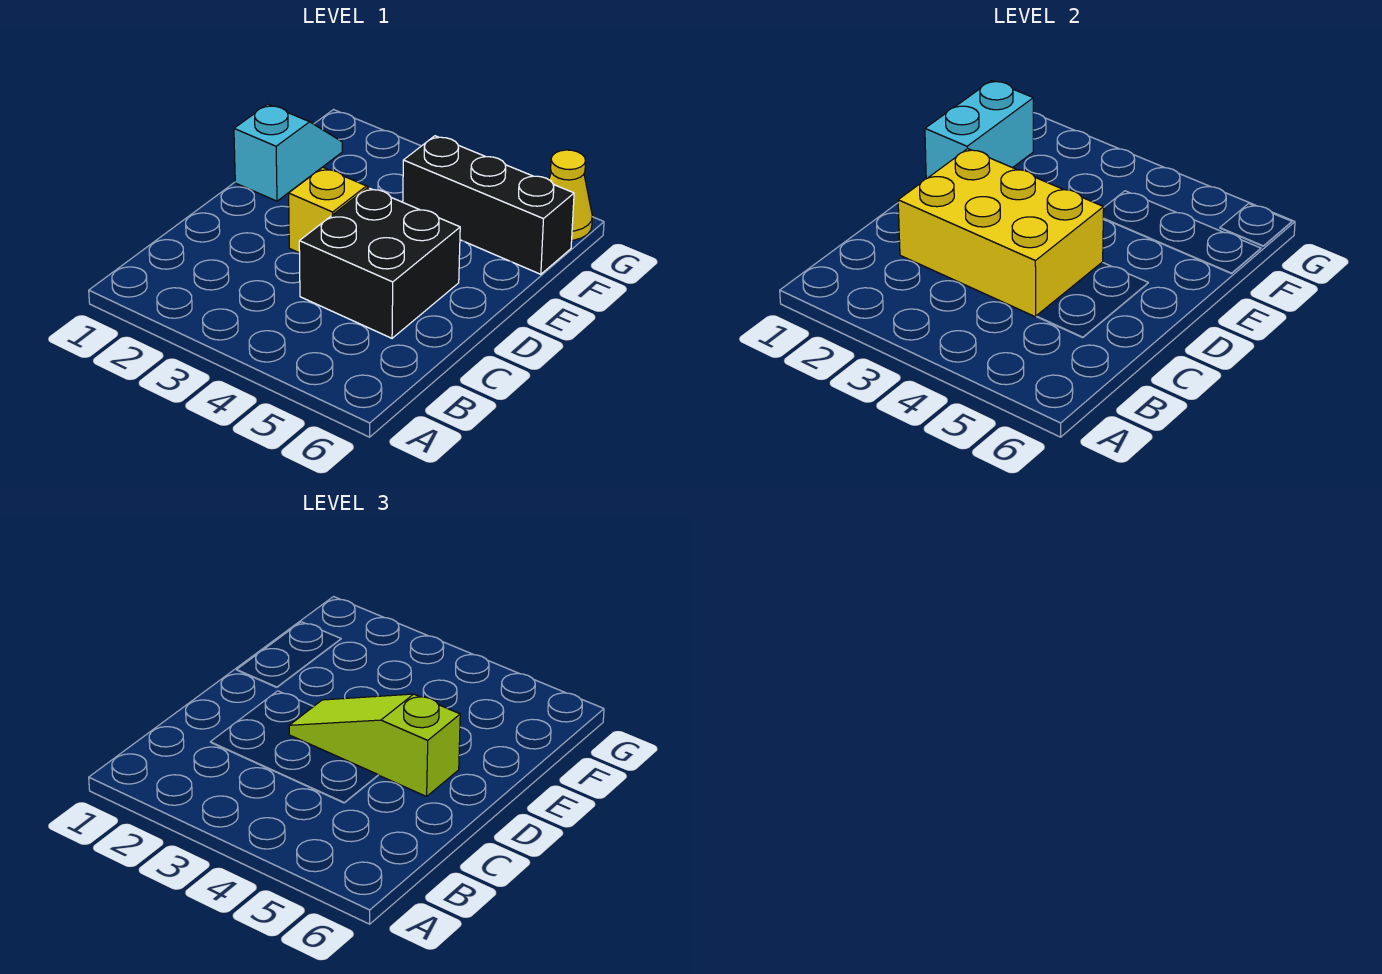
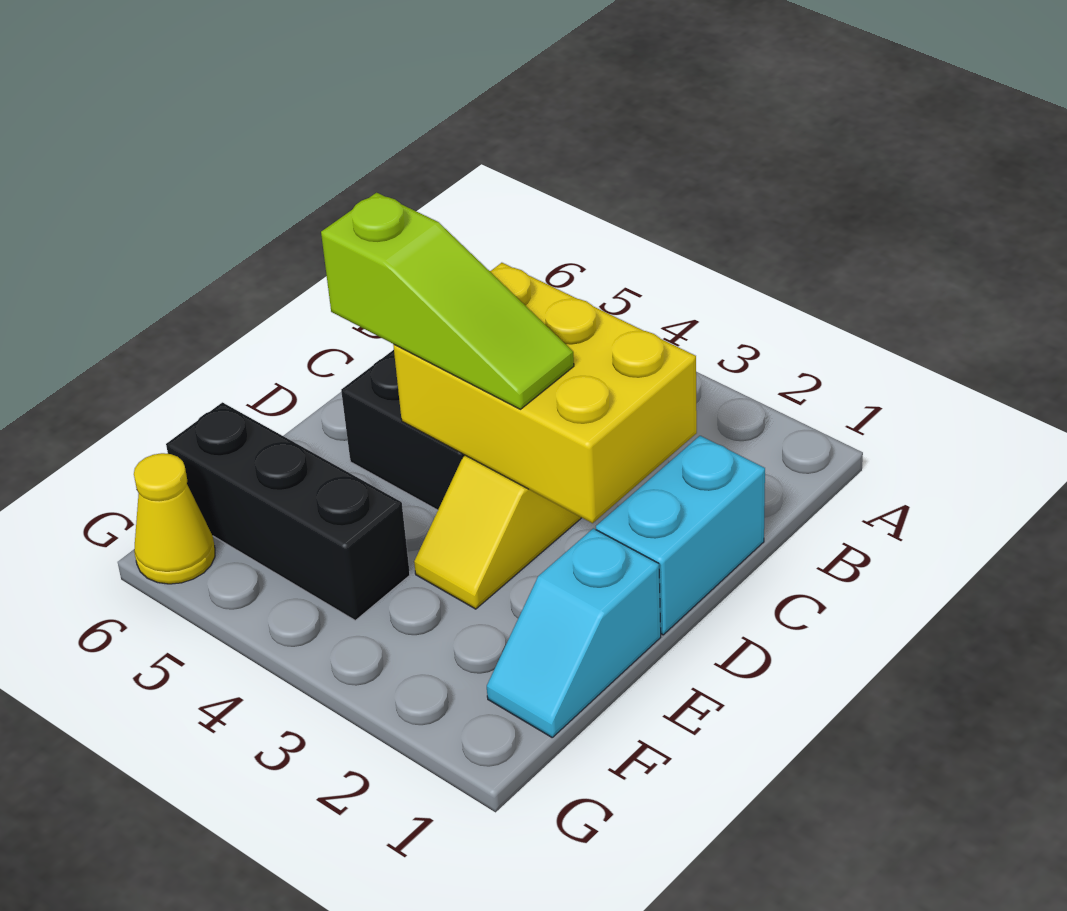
cyan brick E1:F1 level 2 -> cyan brick C1:D1 level 1

